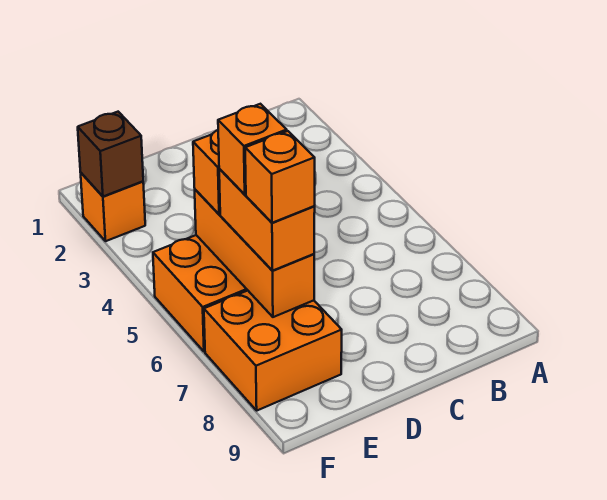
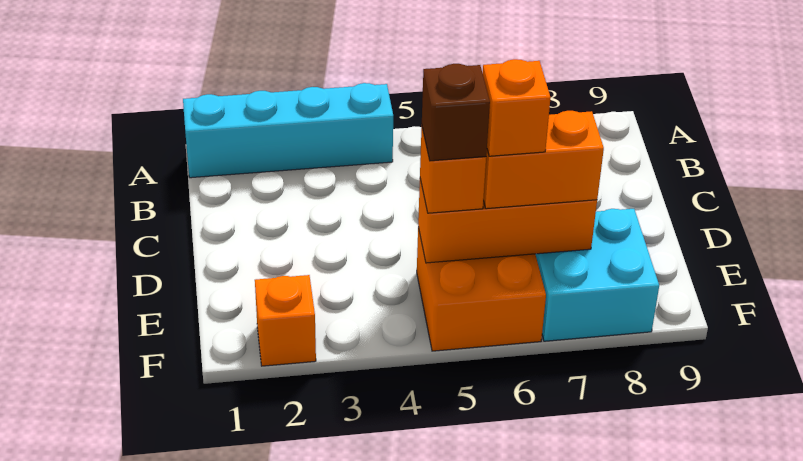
none -> cyan brick A1:A4 level 1
orange brick E7:F8 level 1 -> cyan brick E7:F8 level 1
orange brick E7 level 4 -> none
brown brick F2 level 2 -> brown brick E5 level 4

